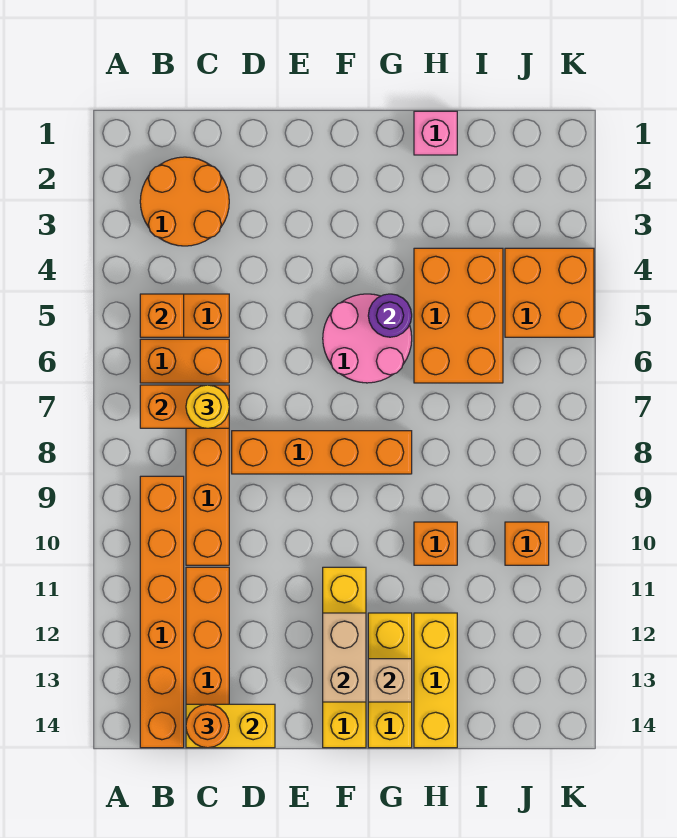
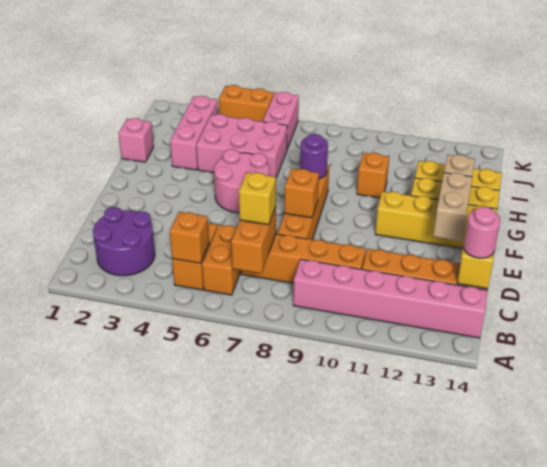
orange round brick B2:C3 level 1 -> purple round brick B2:C3 level 1
orange brick B9:B14 level 1 -> pink brick B9:B14 level 1
yellow round brick C7 level 3 -> yellow brick C7 level 3
orange round brick C14 level 3 -> pink round brick C14 level 3
tan brick F12:F13 level 2 -> tan brick E13:F13 level 2
purple round brick G5 level 2 -> purple round brick G8 level 2
none -> pink brick H3:J3 level 1
orange brick H4:I6 level 1 -> pink brick H4:I6 level 1
orange brick J4:K5 level 1 -> orange brick K4:K5 level 1
none -> pink brick J6:K6 level 1
orange brick J10 level 1 -> orange brick E8 level 2

